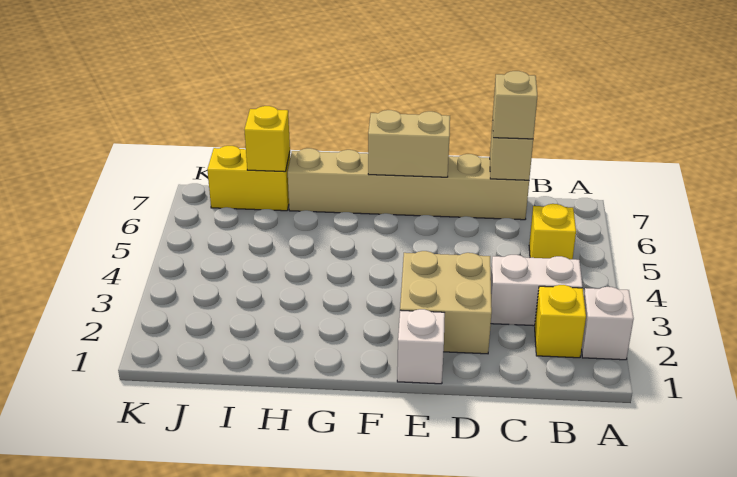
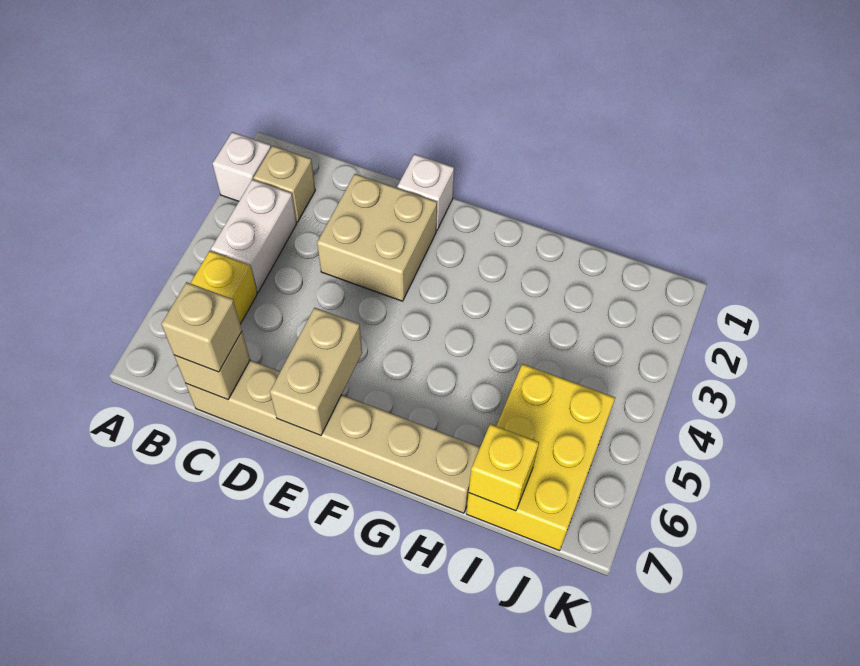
yellow brick B2 level 1 -> tan brick B2 level 1
white brick B3:C3 level 1 -> white brick B3:B4 level 1
tan brick E7:F7 level 2 -> tan brick E6:E7 level 2
yellow brick I7:J7 level 1 -> yellow brick I5:J7 level 1

